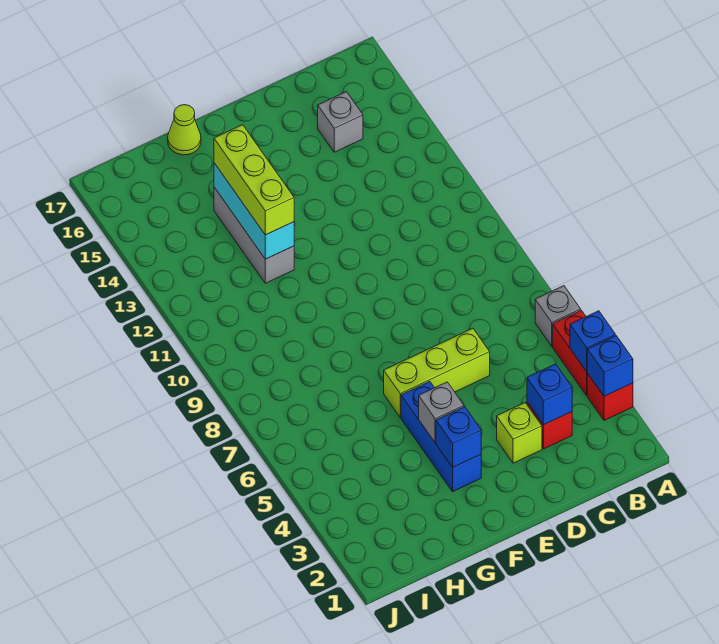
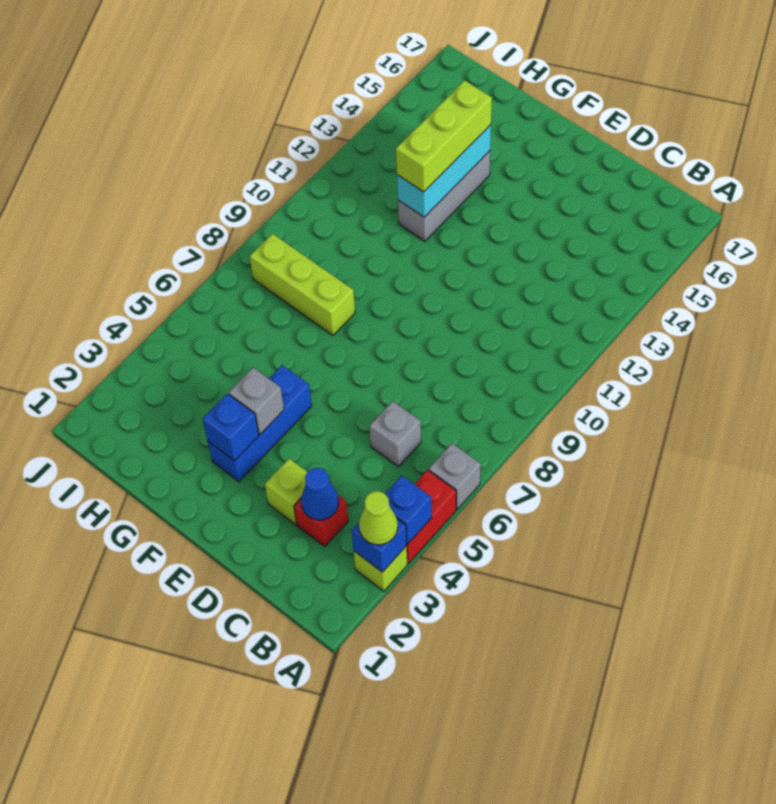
red brick A3 level 1 -> lime brick A3 level 1
blue brick C3 level 2 -> blue cone C3 level 2
grey brick C15 level 1 -> grey brick C6 level 1
lime brick D6:F6 level 1 -> lime brick G8:I8 level 1
lime cone G17 level 1 -> lime cone A3 level 3

